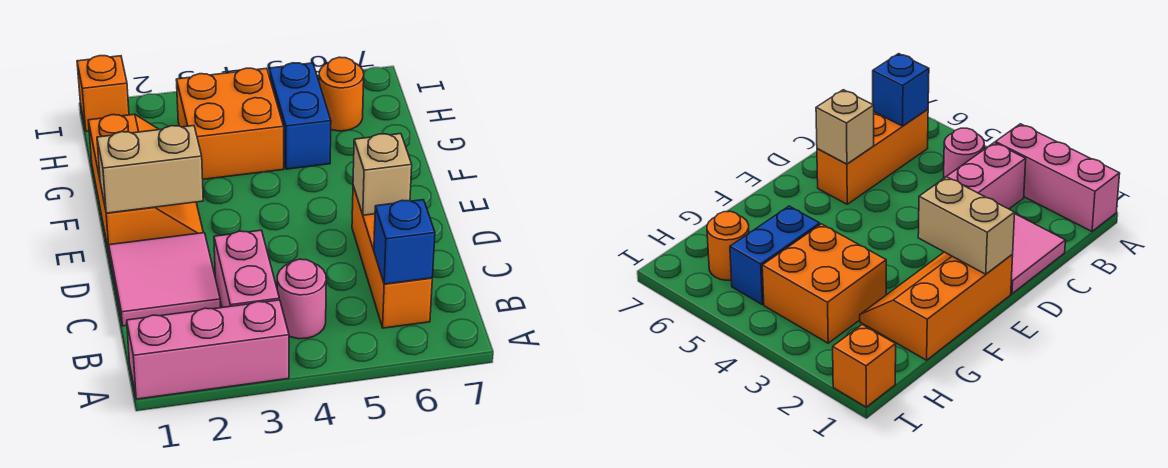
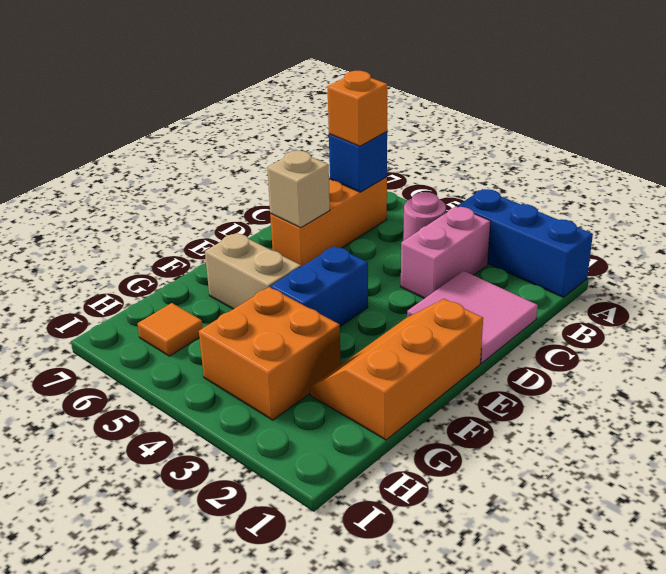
pink brick A1:A3 level 1 -> blue brick A1:A3 level 1
tan brick E1:E2 level 2 -> tan brick F5:F6 level 1
blue brick G5:H5 level 1 -> blue brick E4:F4 level 1
orange round brick H6 level 1 -> orange tile H6 level 1
orange brick I1 level 1 -> orange brick B6 level 3

